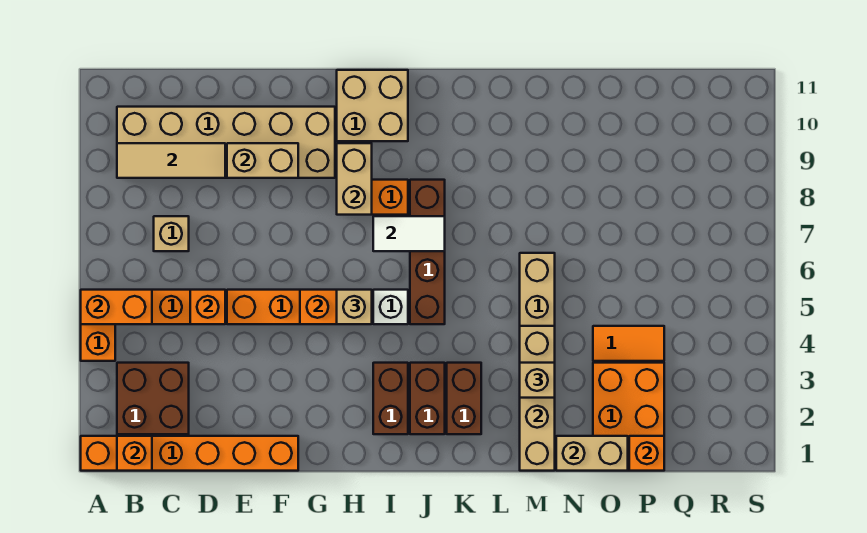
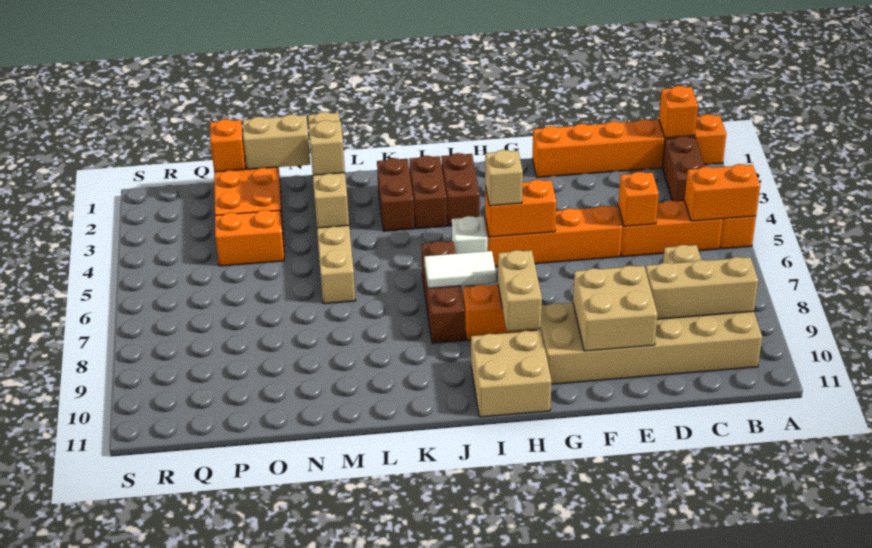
brown brick B2:C3 level 1 -> brown brick B2:B3 level 1
tan tile B9:D9 level 2 -> tan brick B9:D9 level 2
tan brick E9:F9 level 2 -> tan brick E9:F10 level 2
brown brick J5:J8 level 1 -> brown brick J6:J8 level 1
orange tile O4:P4 level 1 -> orange brick O4:P4 level 1

